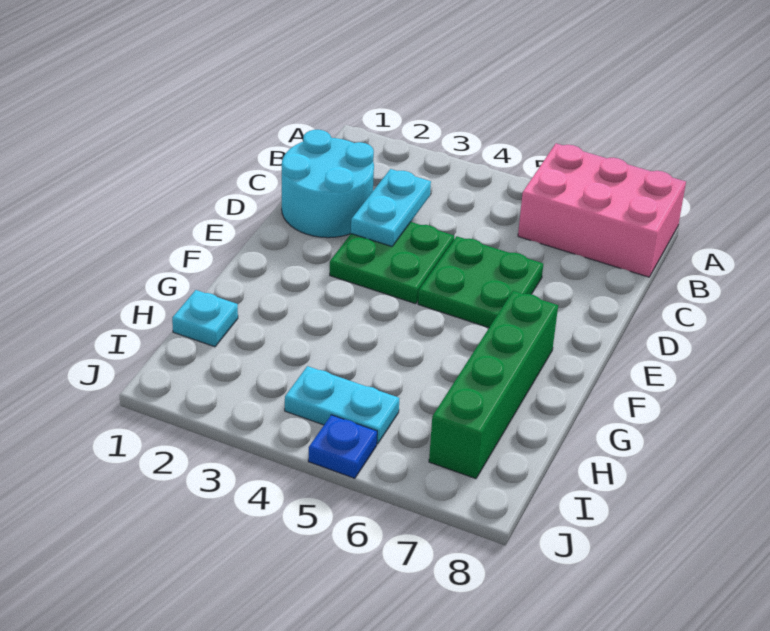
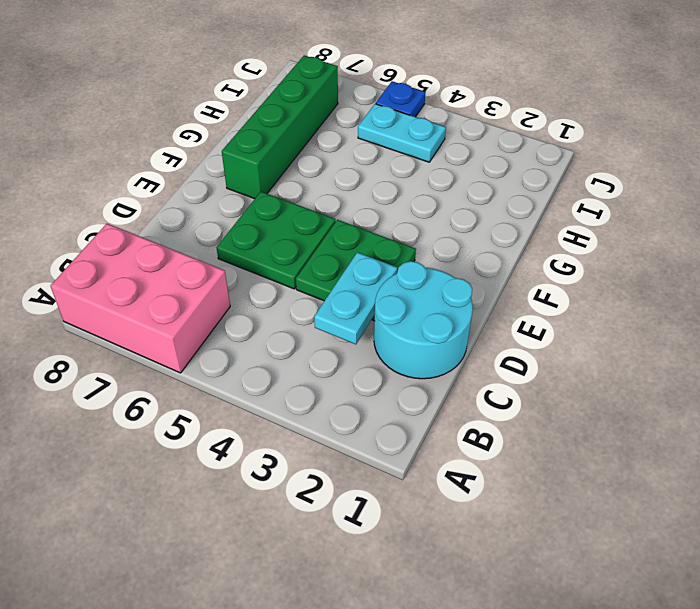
cyan plate H1 level 1 -> none

